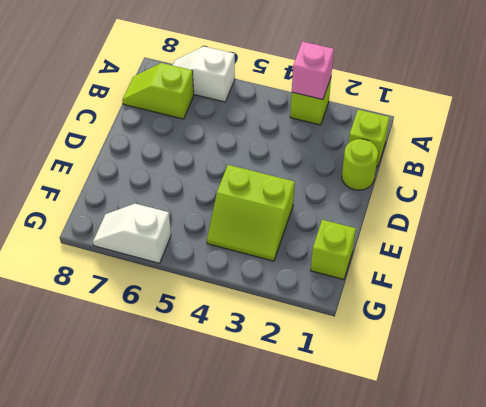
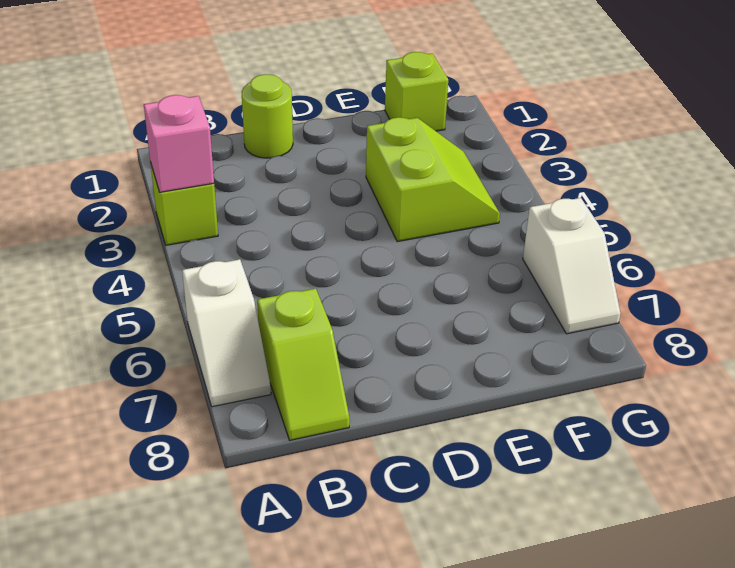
lime brick B1 level 1 -> none

